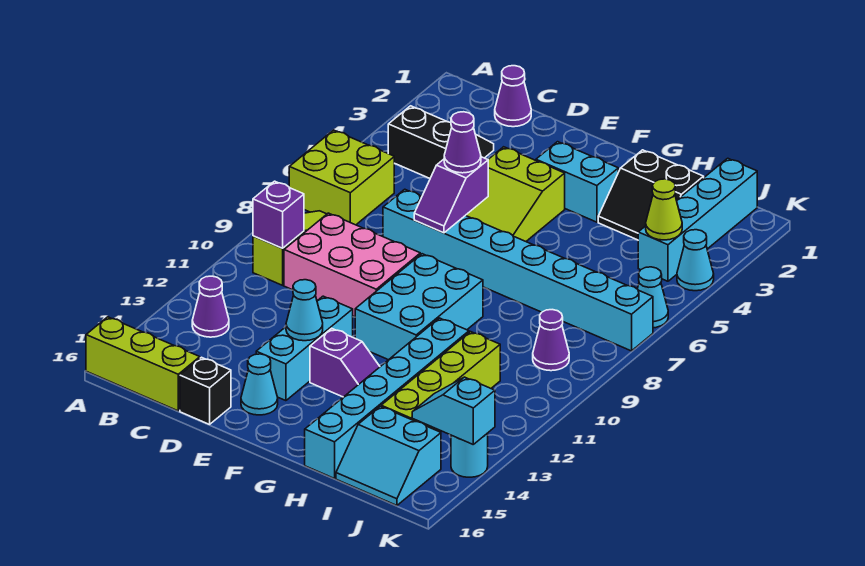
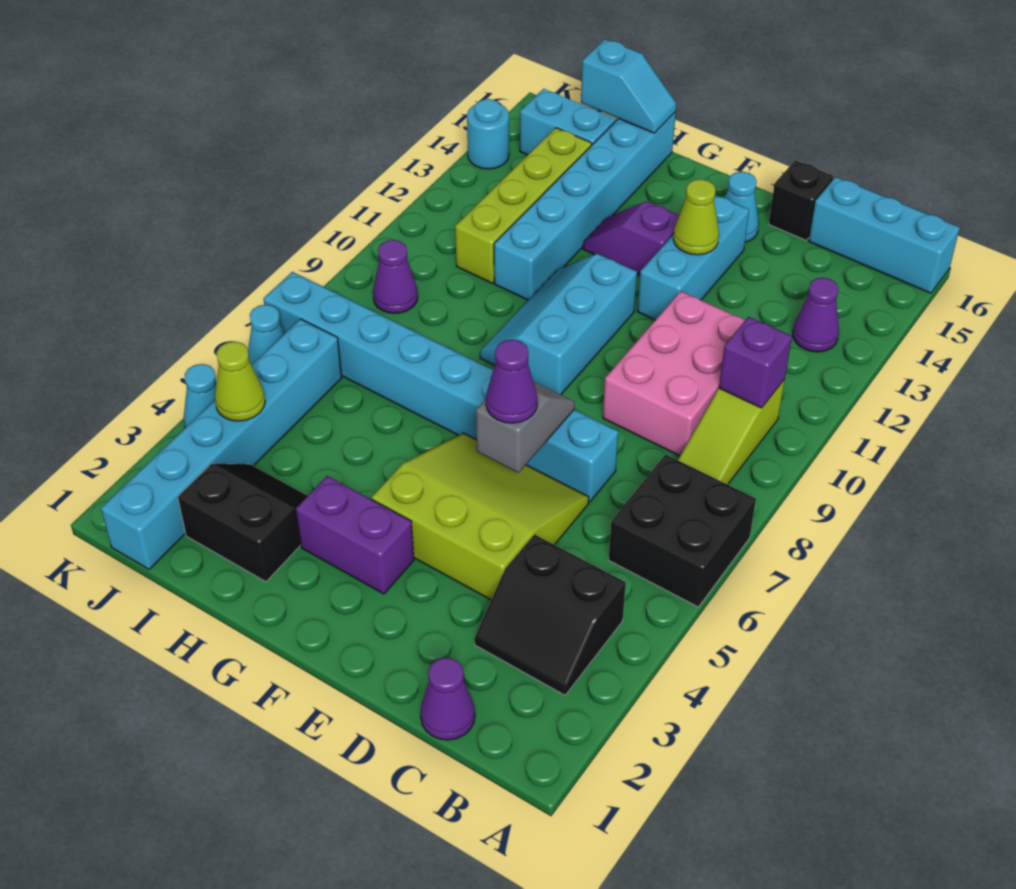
lime brick A6:B7 level 1 -> black brick A6:B7 level 1
lime brick A16:C16 level 1 -> cyan brick A16:C16 level 1
pink brick C9:E10 level 1 -> pink brick C9:D11 level 1
lime slope E4:F6 level 1 top 4 -> lime slope D4:F6 level 1 top 4
purple slope E6:E7 level 2 top 6 -> grey slope E6:E7 level 2 top 6
cyan cone E13 level 2 -> lime cone E13 level 2
cyan brick F3:G3 level 1 -> purple brick F3:G3 level 1
cyan brick F9:G11 level 1 -> cyan slope F9:G11 level 1 top F
cyan brick J1:J4 level 1 -> cyan brick J1:J6 level 1
cyan slope J14:K14 level 2 top K -> cyan slope H16:I16 level 2 top I

